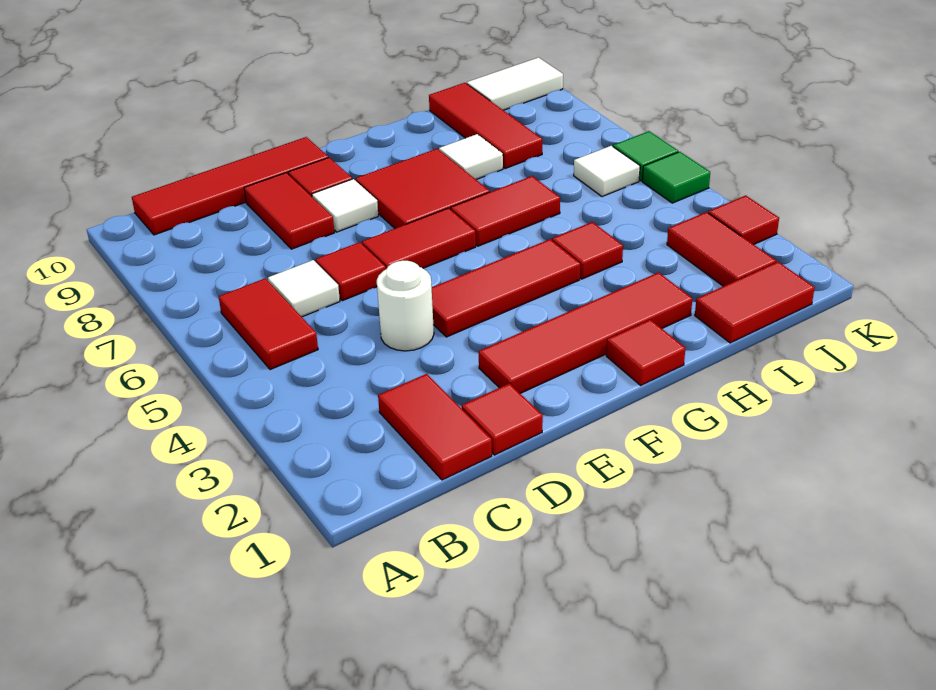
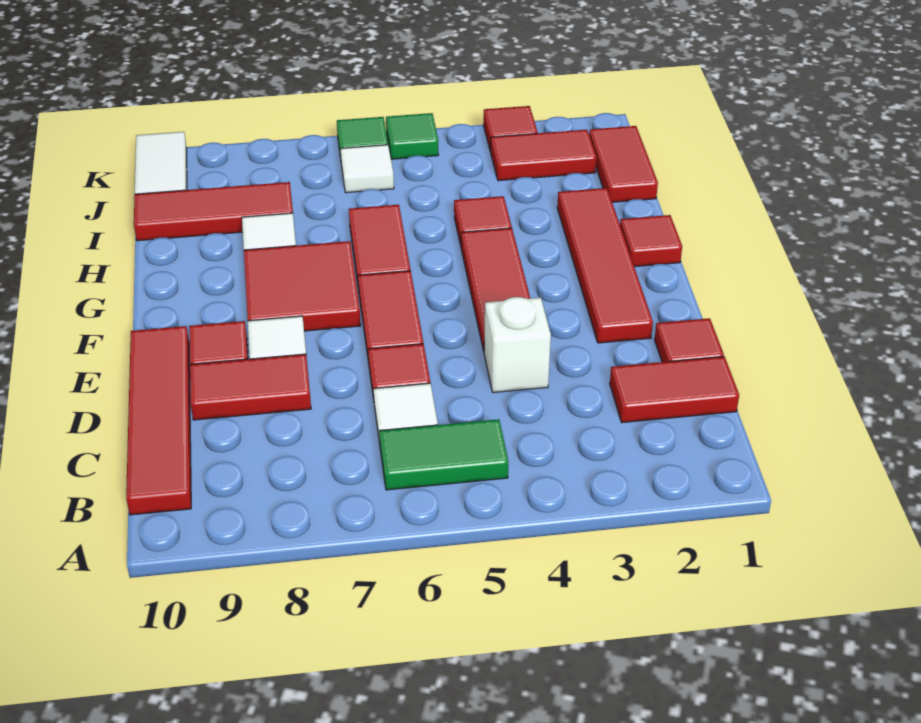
red tile B5:B6 level 1 -> green tile B5:B6 level 1
white round brick D4 level 1 -> white brick D4 level 1

